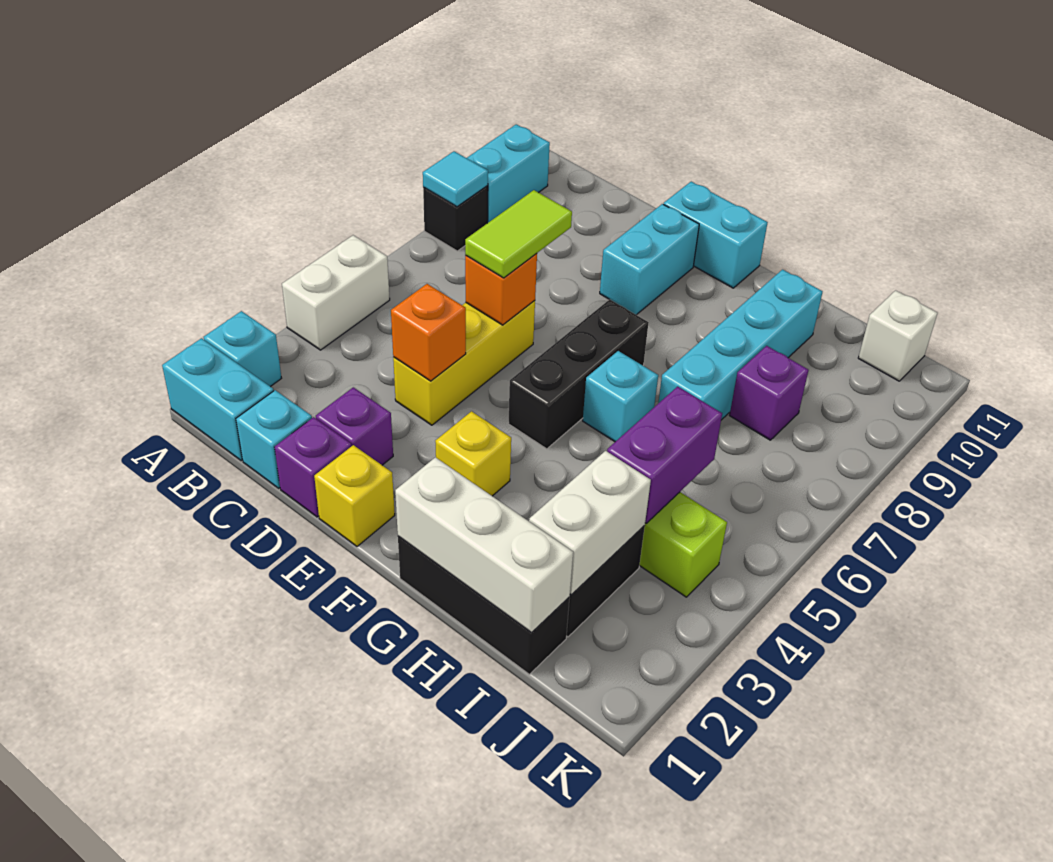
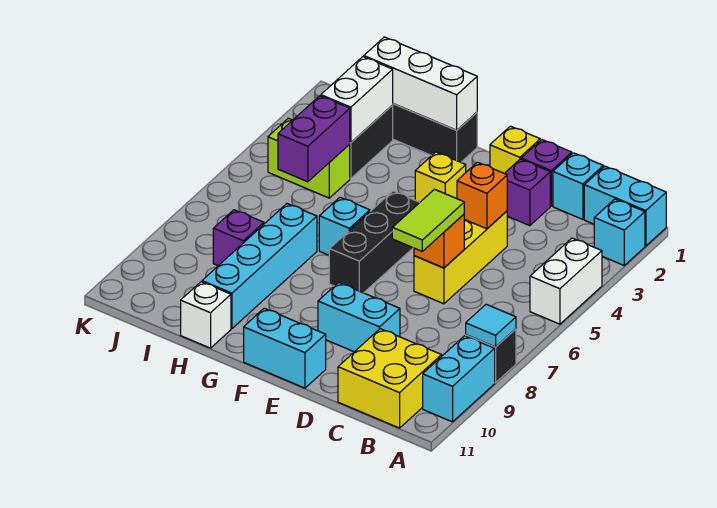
none -> yellow brick B10:C11 level 1
cyan brick E9:E10 level 1 -> cyan brick D9:E9 level 1
white brick J11 level 1 -> white brick H11 level 1

